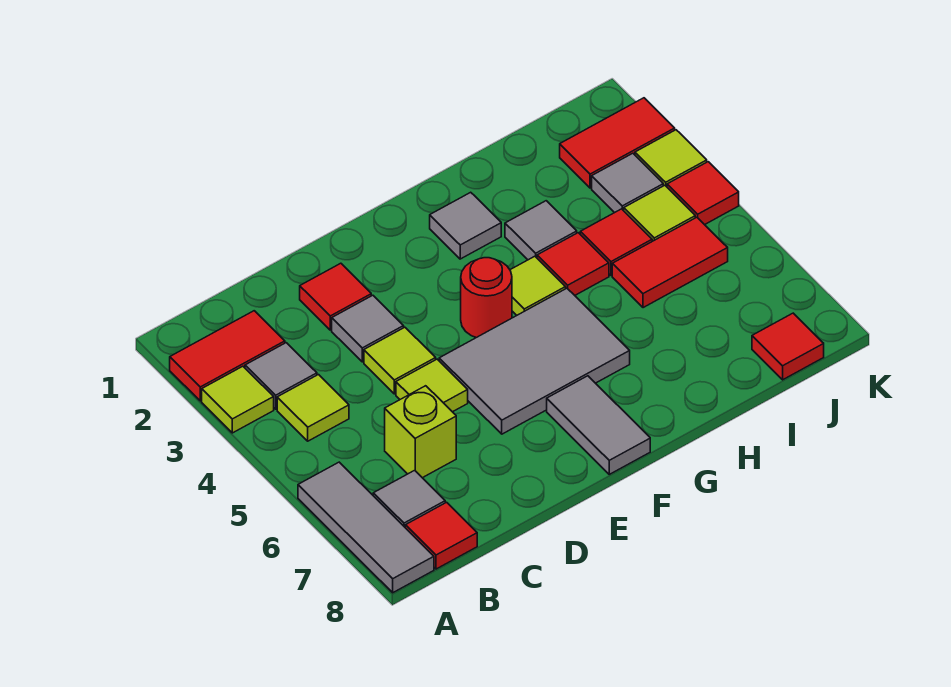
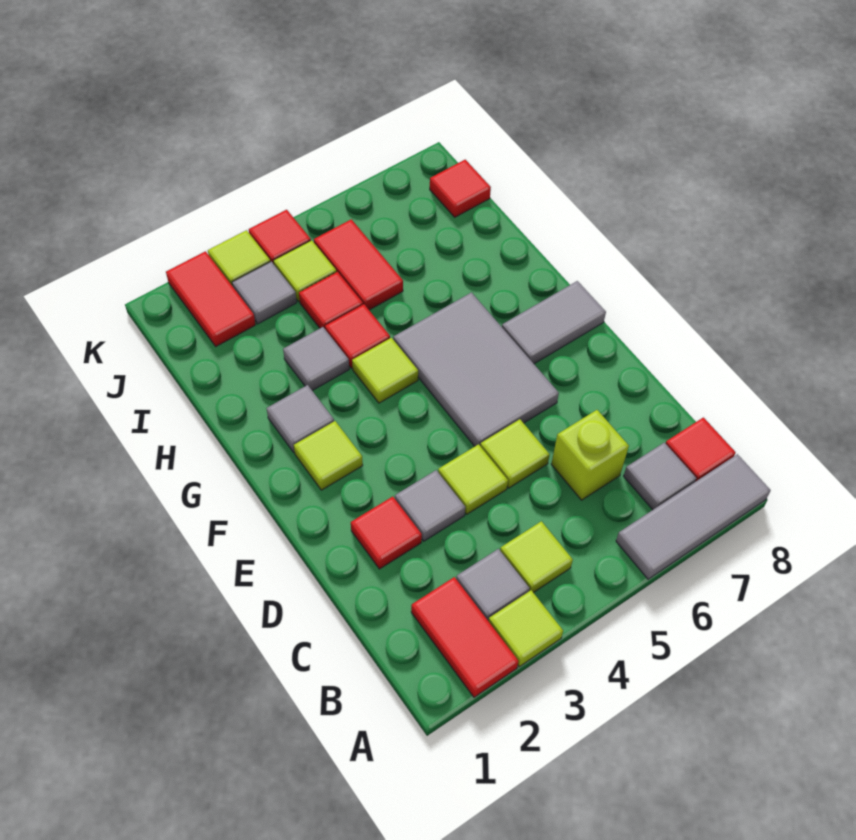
none -> lime tile F2 level 1
red round brick F4 level 1 -> none

